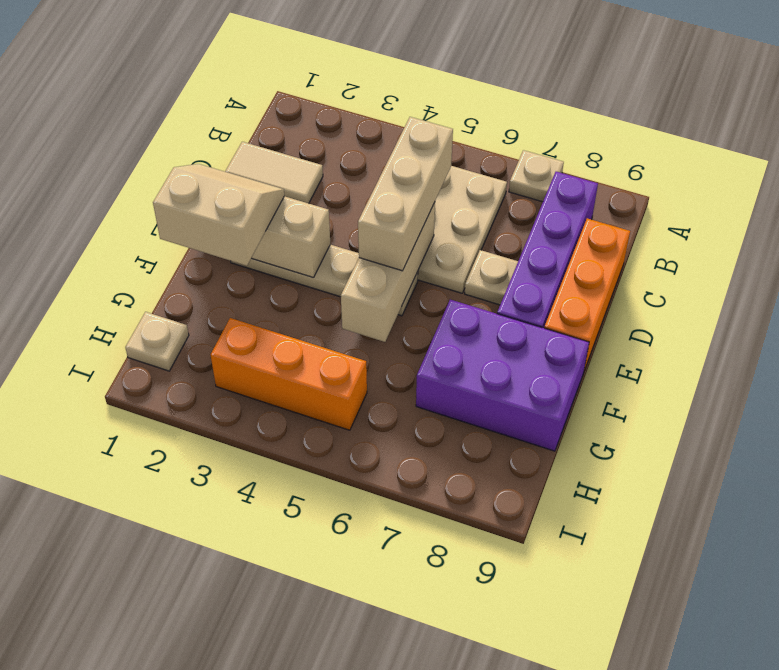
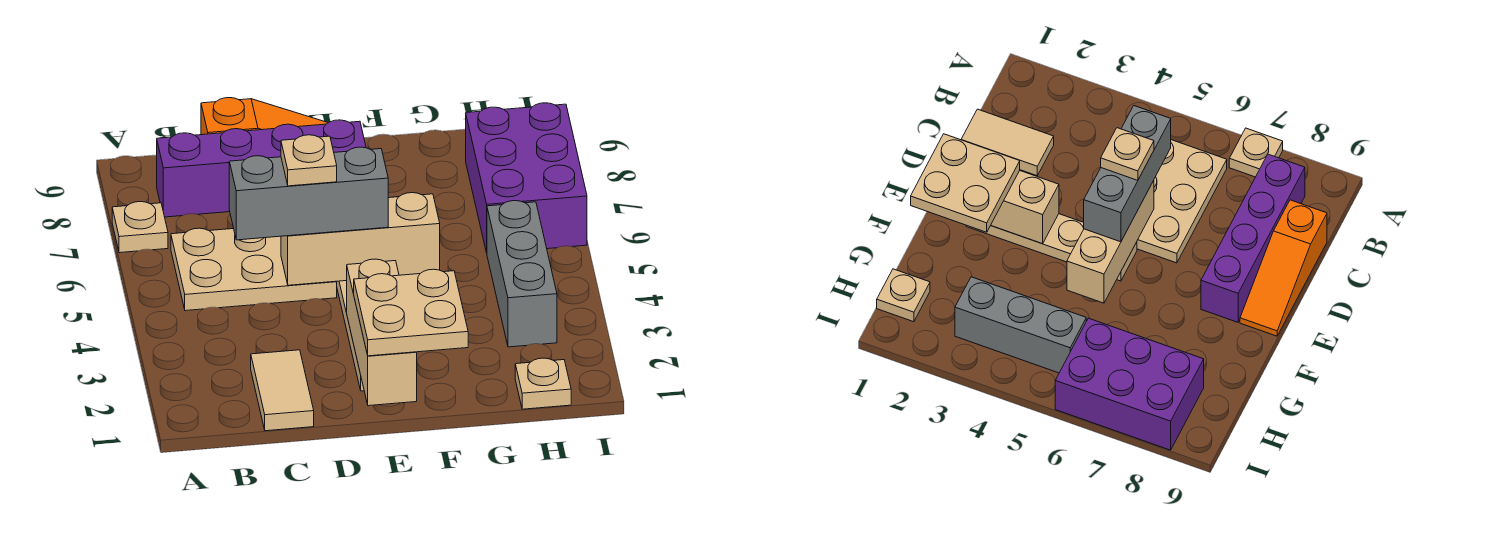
tan brick C5:E5 level 3 -> grey brick C5:E5 level 3
orange brick C9:E9 level 1 -> orange slope C9:E9 level 1 top C
tan plate D7 level 1 -> tan plate D5 level 4
tan slope E1:F2 level 3 top F -> tan plate E1:F2 level 3
purple brick F7:G9 level 1 -> purple brick H6:I8 level 1
orange brick H3:H5 level 1 -> grey brick H3:H5 level 1

